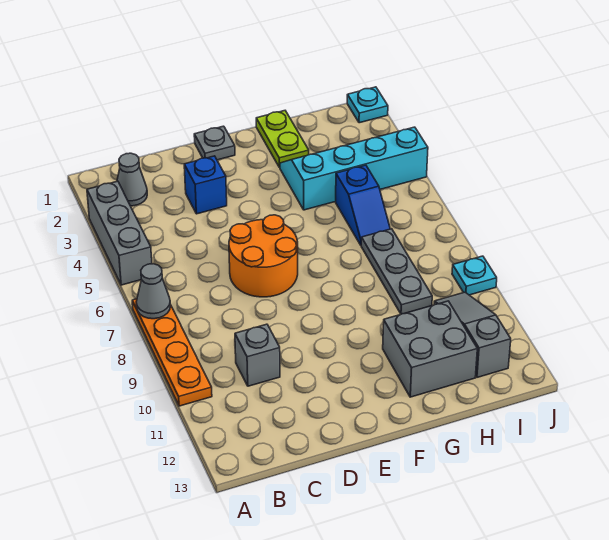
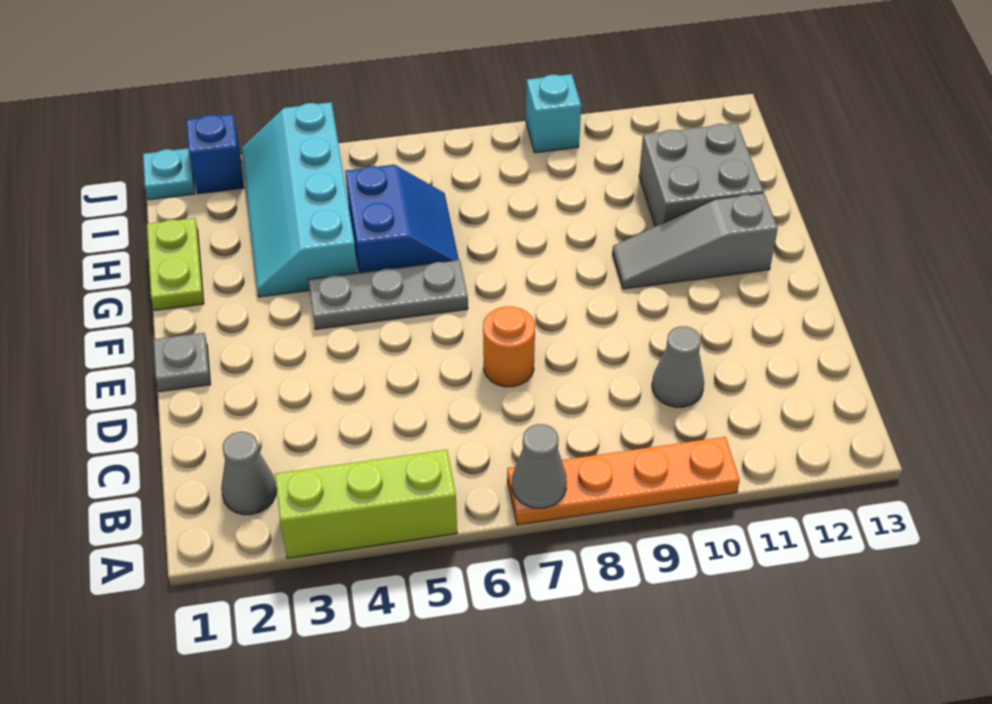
grey brick A3:A5 level 1 -> lime brick A3:A5 level 1
grey brick C10 level 1 -> grey cone C10 level 1
blue brick D3 level 1 -> blue brick J2 level 1
orange round brick D6:E7 level 1 -> orange round brick D7 level 1
lime plate G1:G2 level 1 -> lime plate G1:H1 level 1
blue slope H5:H6 level 1 top 5 -> blue slope G5:H6 level 1 top 5
grey plate H7:H9 level 1 -> grey plate F4:F6 level 1
grey slope I10:I12 level 1 top 12 -> grey slope F10:F12 level 1 top 12
cyan plate J9 level 1 -> cyan brick J9 level 1

